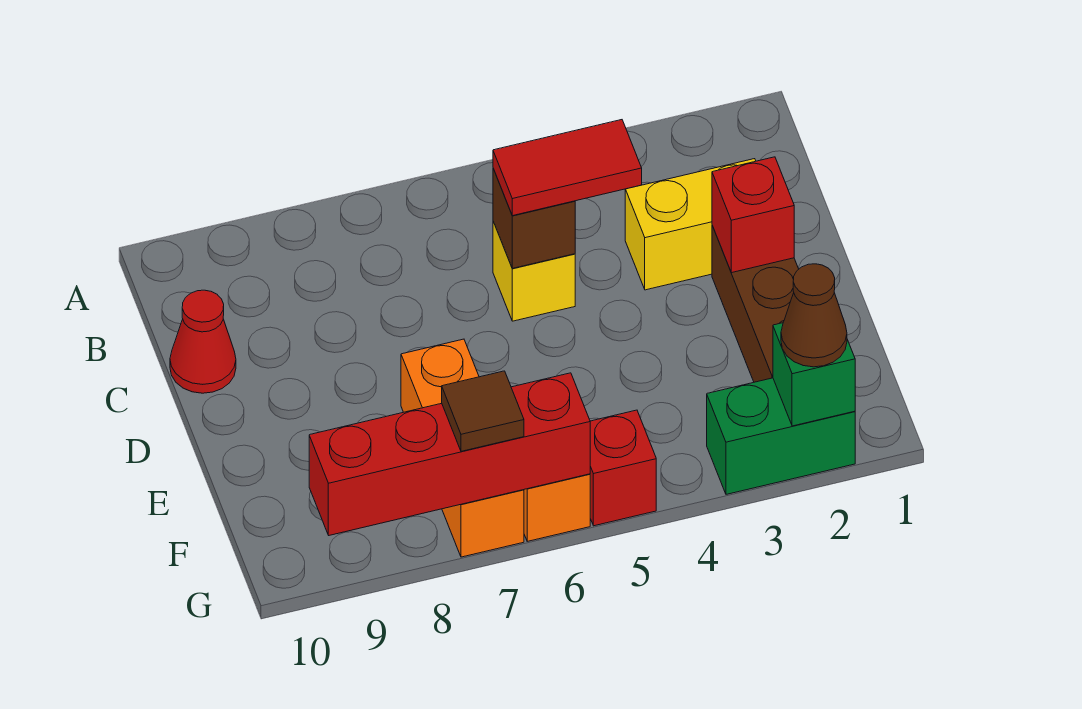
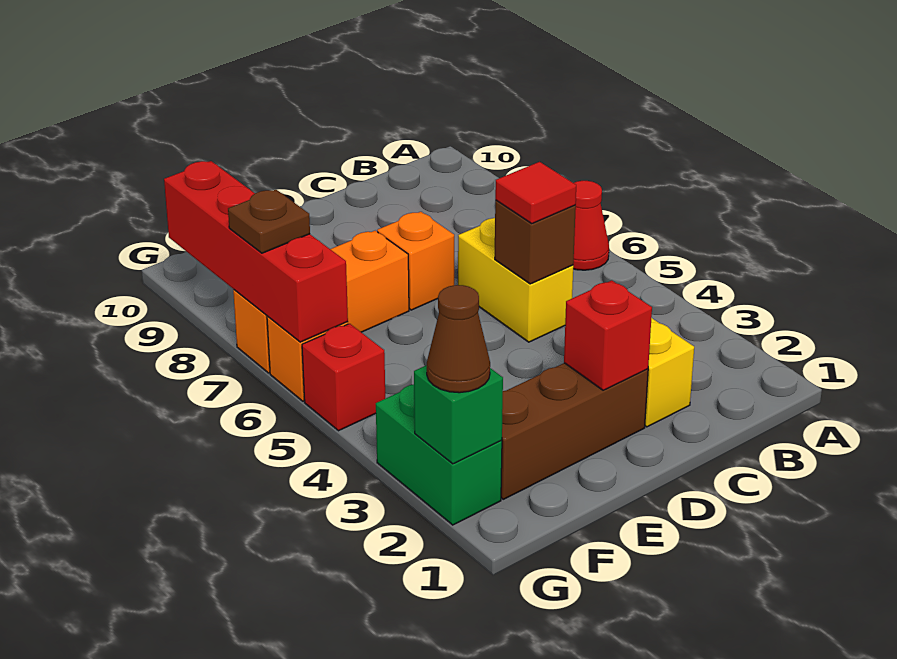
red tile C4:C5 level 3 -> red tile C5 level 3
yellow brick C5 level 1 -> yellow brick C5:C6 level 1
red cone C10 level 1 -> red cone A6 level 1
none -> orange brick D7 level 1
brown tile G7 level 3 -> brown plate G7 level 3

